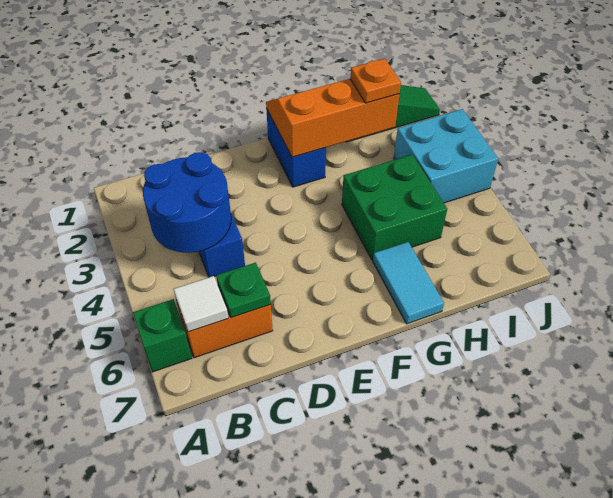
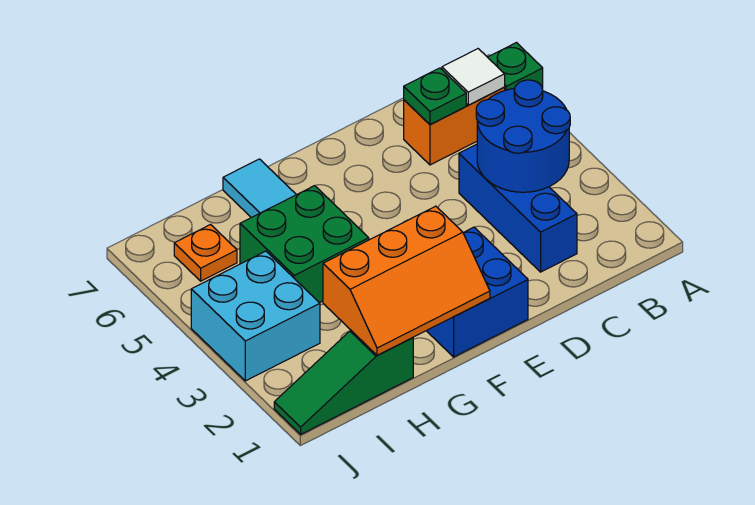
blue brick F1:F2 level 1 -> blue brick E1:F2 level 1
orange plate H2 level 3 -> orange plate I6 level 1

